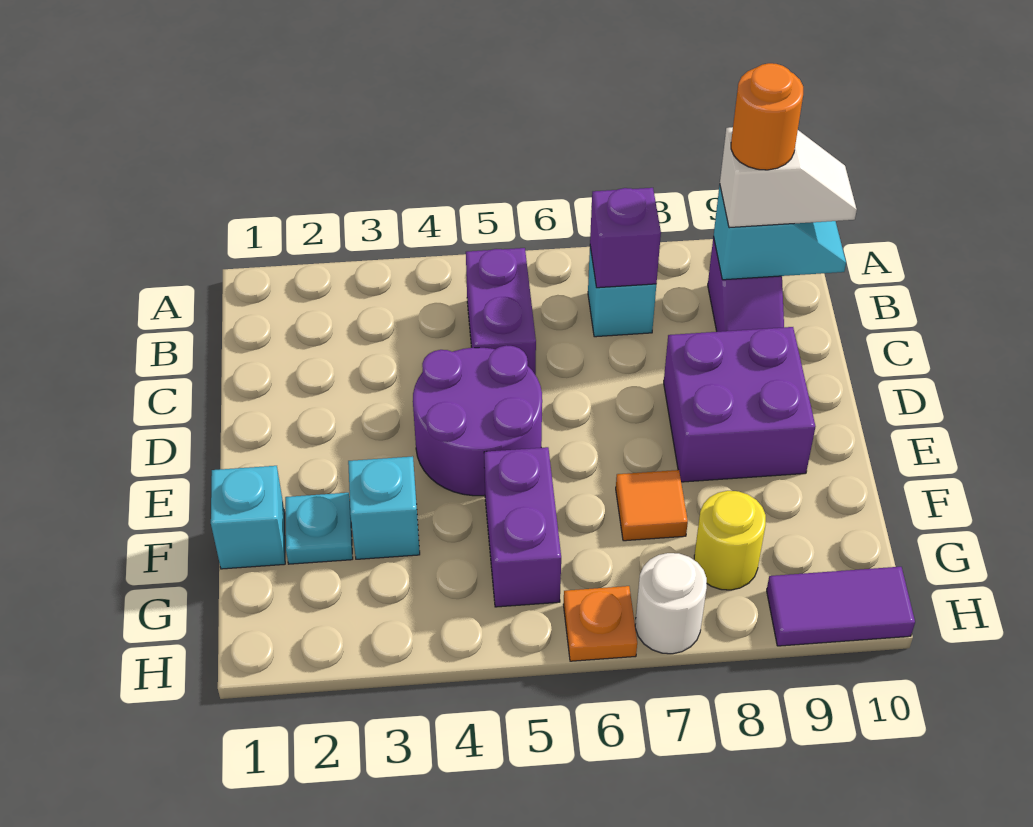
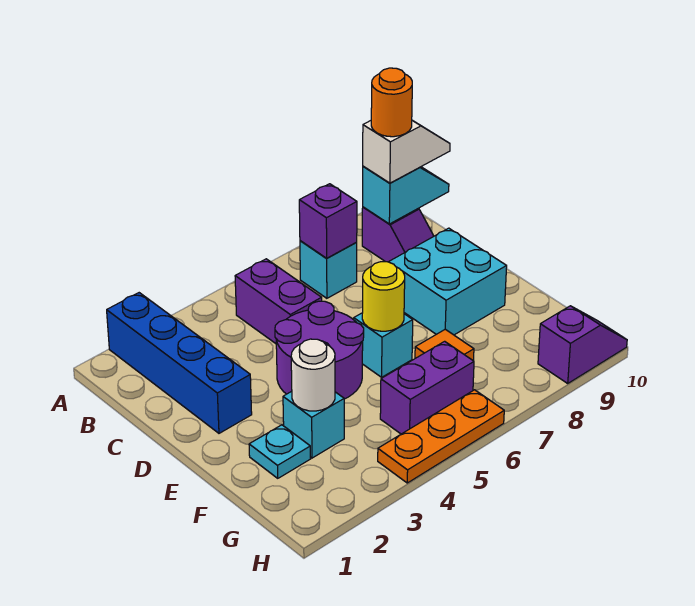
none -> blue brick A2:D2 level 1
purple brick D8:E9 level 1 -> cyan brick D8:E9 level 1
cyan brick F1 level 1 -> cyan brick E6 level 1
purple brick F5:G5 level 1 -> purple brick G5:G6 level 1
yellow round brick G8 level 1 -> yellow round brick E6 level 2
orange plate H6 level 1 -> orange plate H4:H6 level 1
white round brick H7 level 1 -> white round brick F3 level 2
purple tile H9:H10 level 1 -> purple slope H9:H10 level 1 top 9

